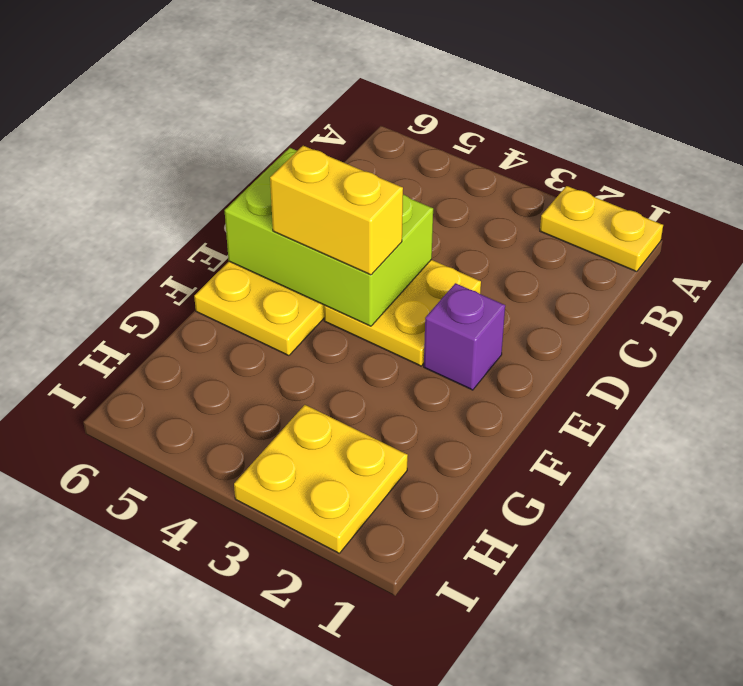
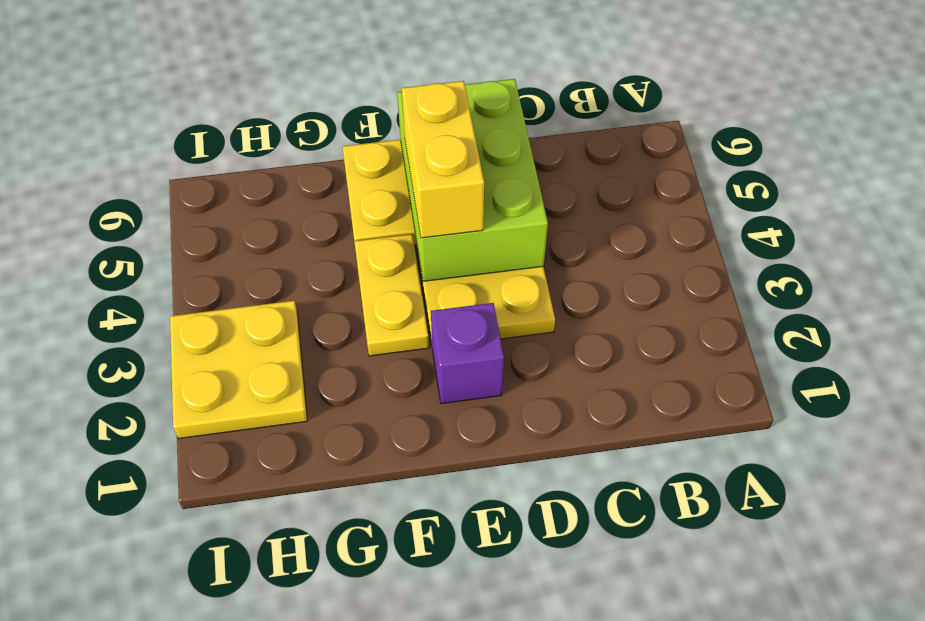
yellow plate A1:A2 level 1 -> yellow plate F3:F4 level 1

